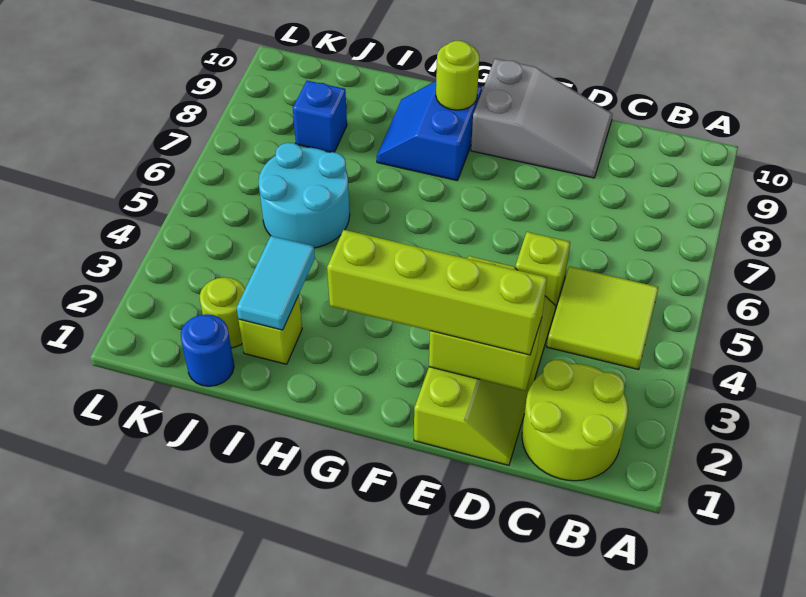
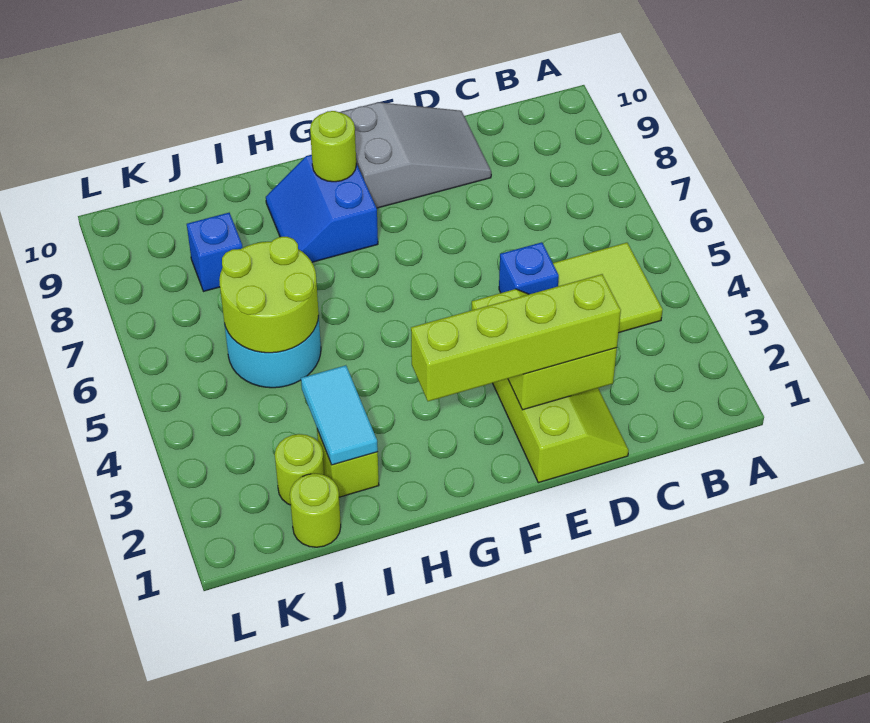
lime round brick B1:C2 level 1 -> lime round brick I5:J6 level 2
lime brick D5 level 1 -> blue brick D5 level 1
blue round brick J1 level 1 -> lime round brick J1 level 1

